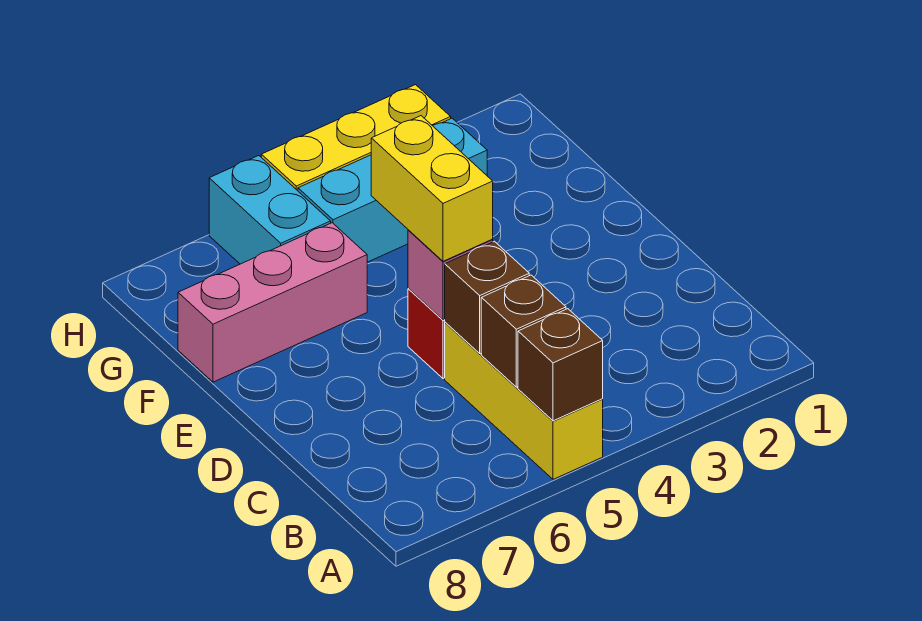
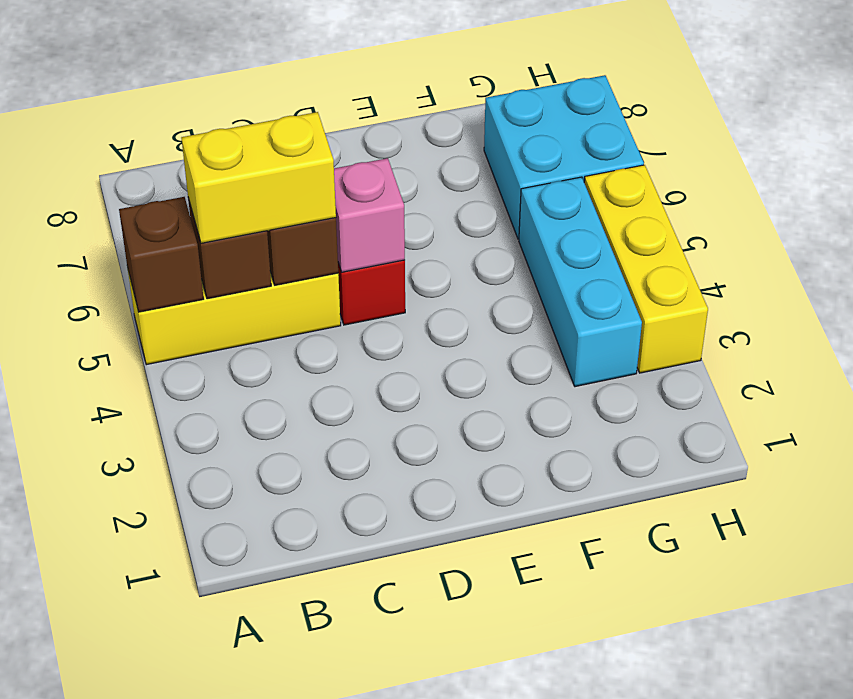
yellow brick D5:E5 level 3 -> yellow brick B5:C5 level 3
pink brick F6:F8 level 1 -> none
cyan brick G6:H6 level 1 -> cyan brick G6:H7 level 1

